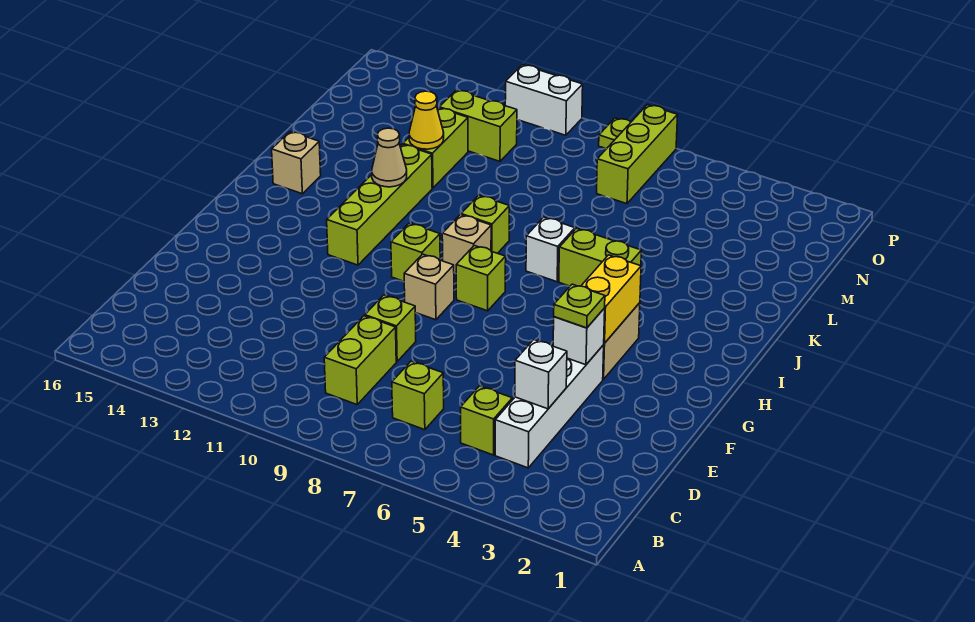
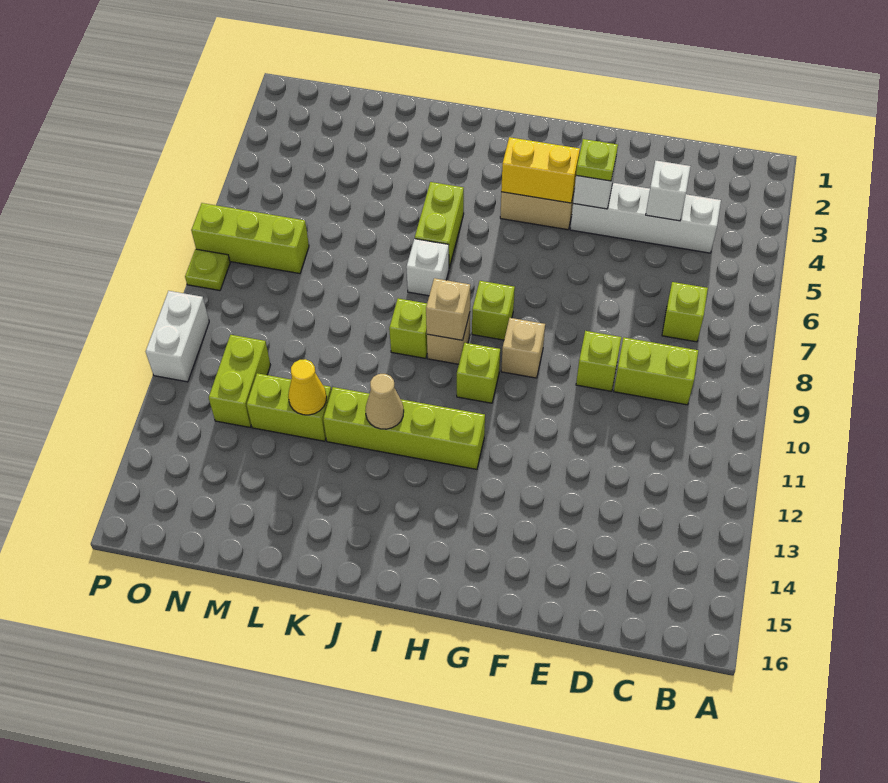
lime brick C5 level 1 -> none
tan brick J15 level 1 -> tan brick I9 level 2

